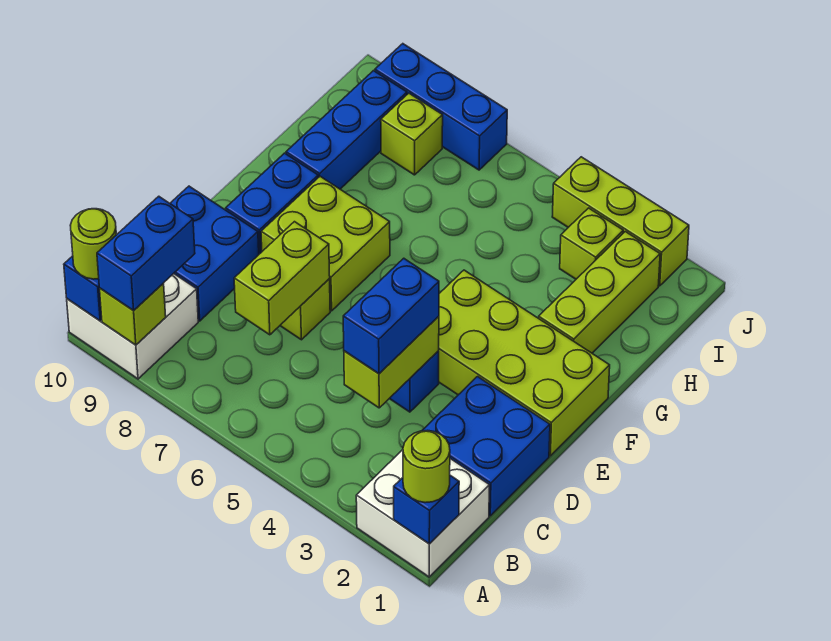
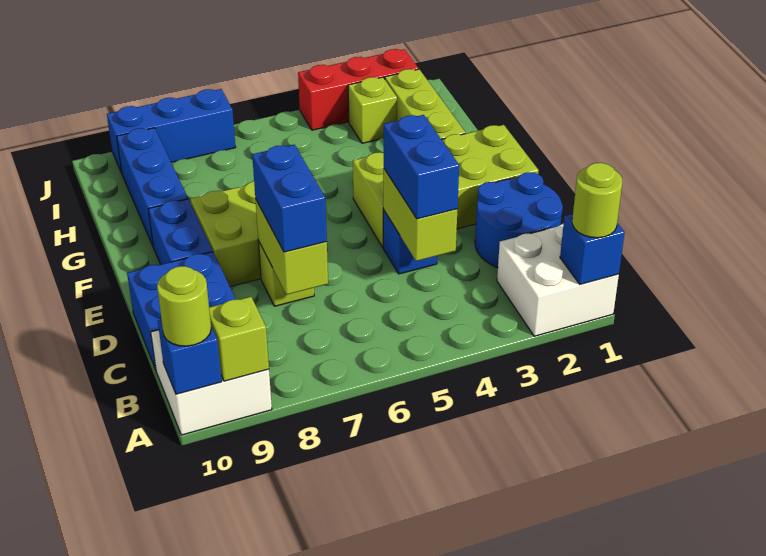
blue brick A9:B9 level 3 -> blue brick C7:D7 level 3
blue brick C1:D2 level 1 -> blue round brick C1:D2 level 1
lime brick I8 level 1 -> none
lime brick J2:J4 level 1 -> red brick J2:J4 level 1

